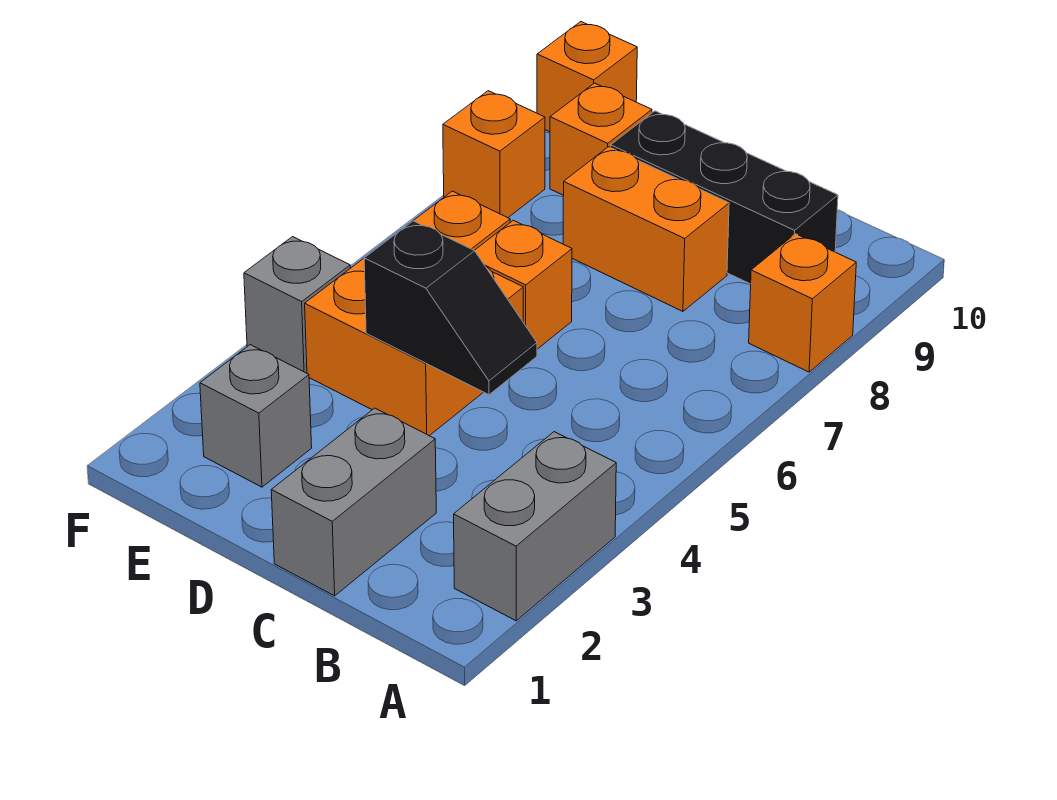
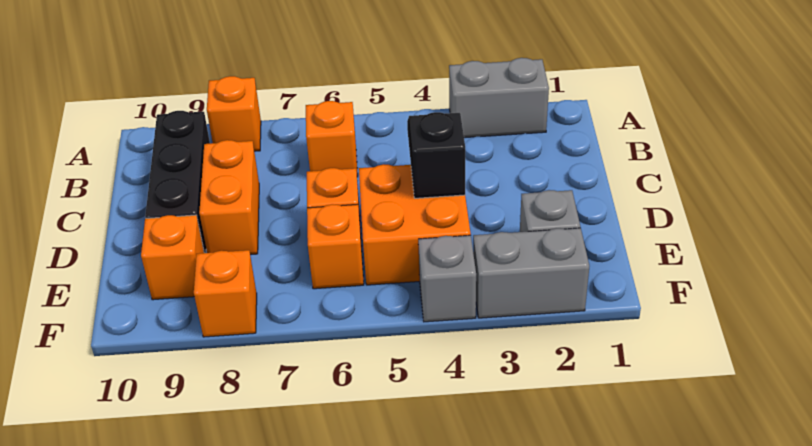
grey brick C1:C2 level 1 -> grey brick F2:F3 level 1
orange brick F10 level 1 -> orange brick B6 level 1

